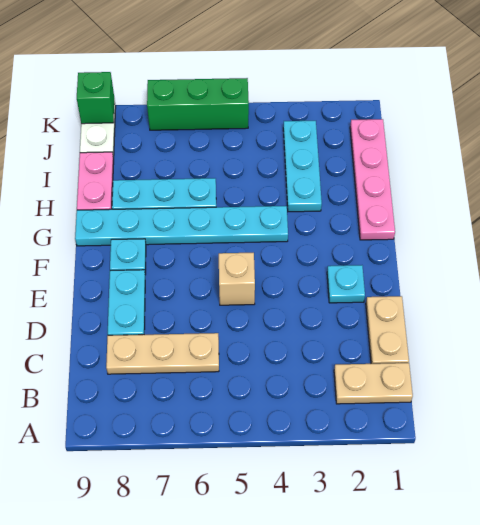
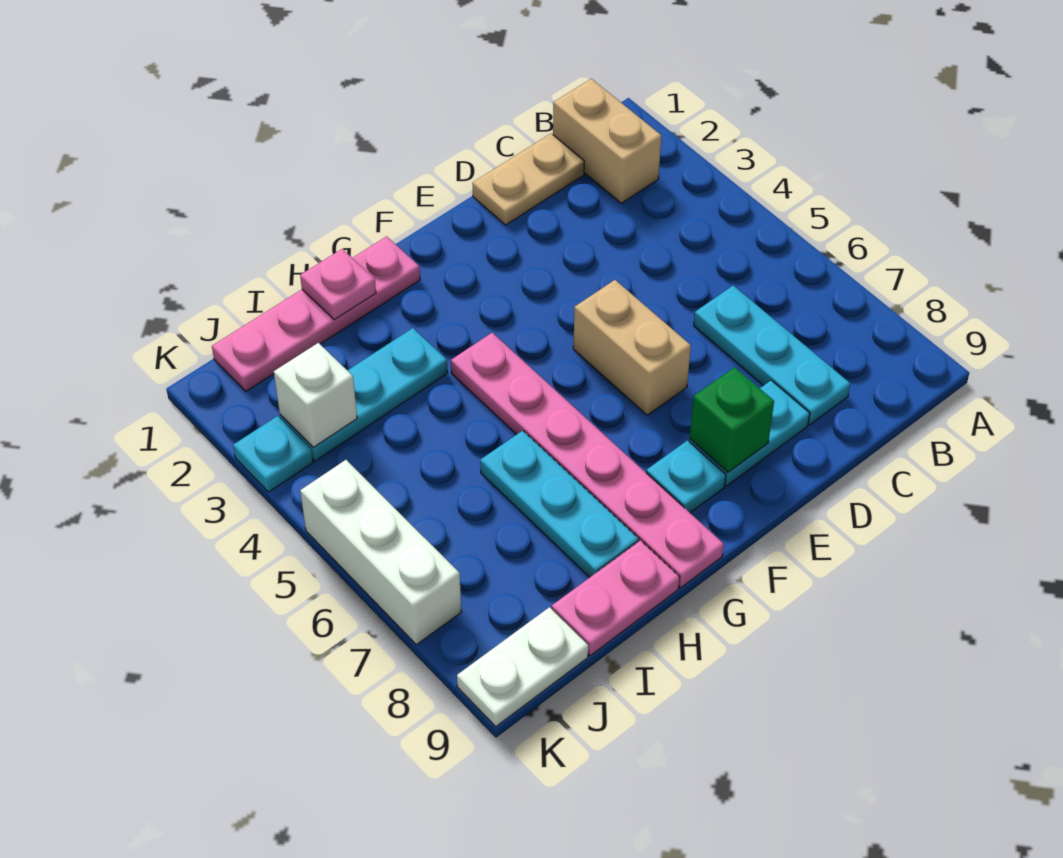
tan plate B1:B2 level 1 -> tan brick B1:B2 level 1
tan plate C6:C8 level 1 -> cyan plate C6:C8 level 1
cyan plate E2 level 1 -> cyan plate K3 level 1
tan brick E5 level 1 -> tan brick E5:E6 level 1
cyan plate G4:G9 level 1 -> pink plate G4:G9 level 1
none -> pink plate H1 level 2
none -> white brick J3 level 2
green brick K5:K7 level 1 -> white brick K5:K7 level 1
green brick K9 level 2 -> green brick E8 level 2

